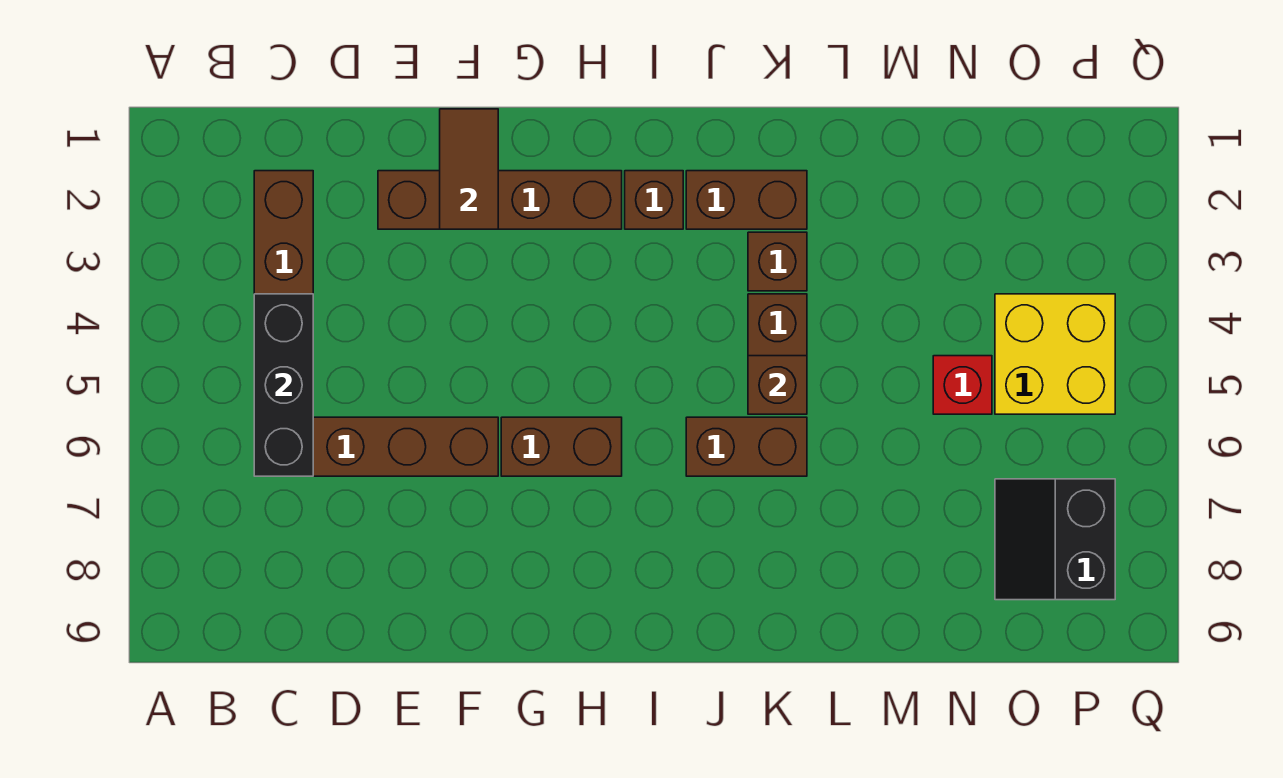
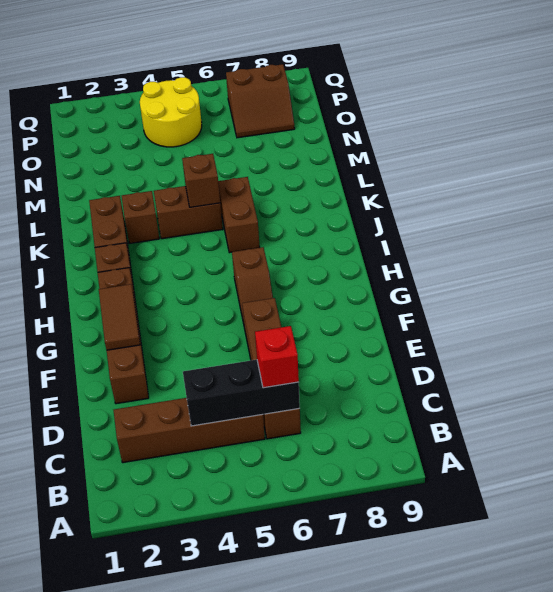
brown tile F1:F2 level 2 -> brown tile F2:G2 level 2
brown brick G6:H6 level 1 -> brown slope G6:H6 level 1 top H
red brick N5 level 1 -> red brick C6 level 3
yellow brick O4:P5 level 1 -> yellow round brick O4:P5 level 1
black slope O7:P8 level 1 top P -> brown slope O7:P8 level 1 top P

